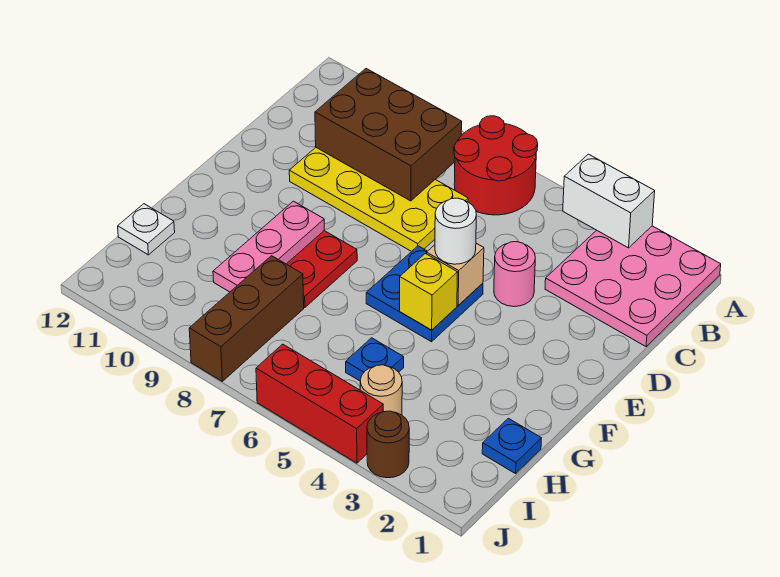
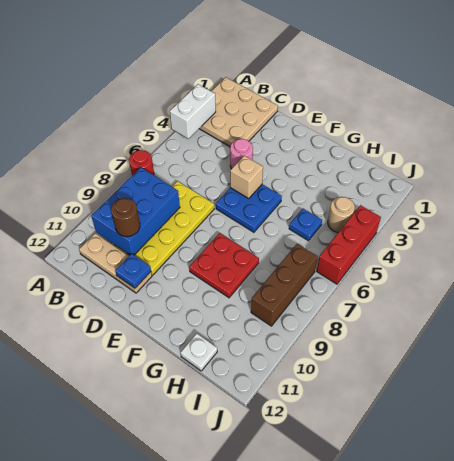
pink plate A1:C3 level 1 -> tan plate A1:C3 level 1
red round brick A6:B7 level 1 -> red round brick A7 level 1
brown brick B8:C10 level 2 -> blue brick B8:C10 level 2
none -> tan plate B11:D11 level 1
white round brick E5 level 3 -> none
yellow brick F5 level 2 -> none
pink plate F9:H9 level 2 -> none
blue plate H1 level 1 -> blue plate D11 level 2
brown brick H8:J8 level 1 -> brown brick I7:I9 level 1
brown round brick J3 level 1 -> brown round brick C10 level 3

